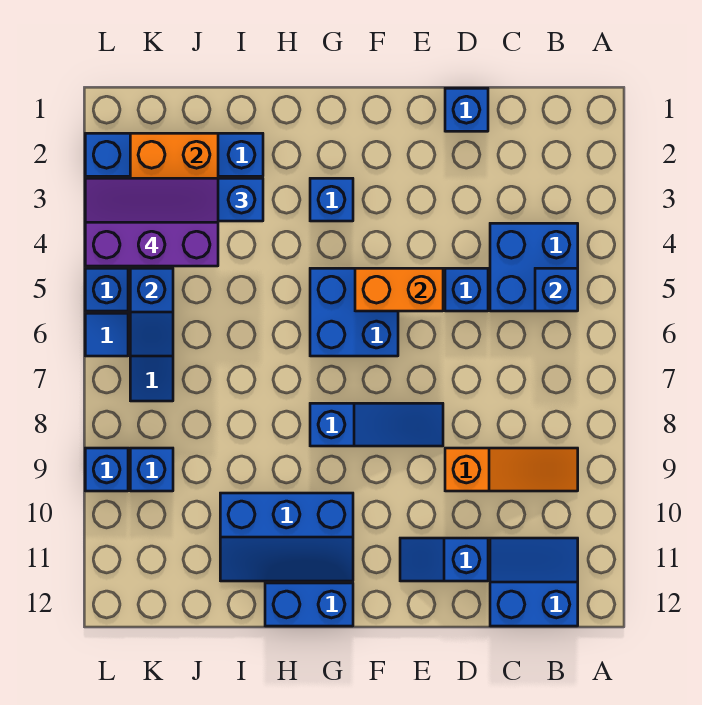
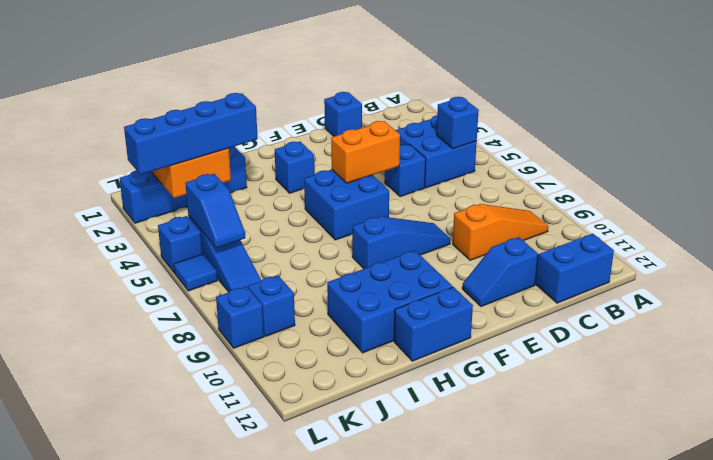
blue slope G10:I11 level 1 top 10 -> blue brick G10:I11 level 1
purple slope J3:L4 level 4 top 4 -> none

